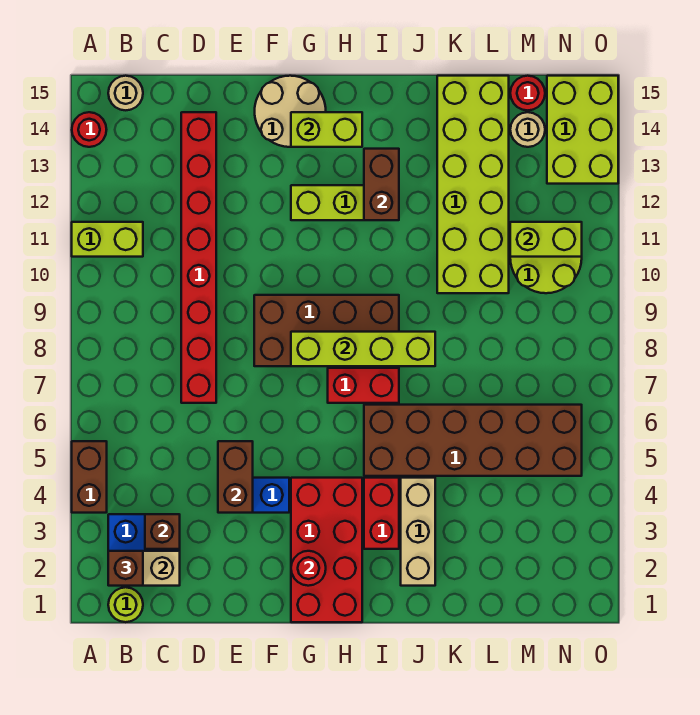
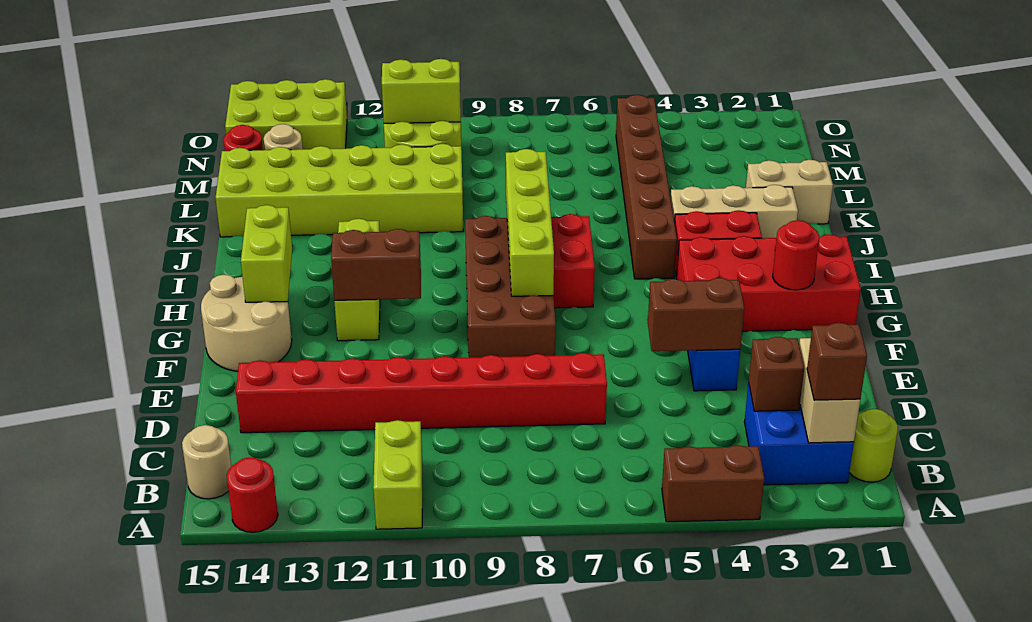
brown brick I5:N6 level 1 -> brown brick I5:N5 level 1
brown brick I12:I13 level 2 -> brown brick G11:G12 level 2
none -> tan brick K1:K2 level 1
lime brick M11:N11 level 2 -> lime brick N10:N11 level 2

